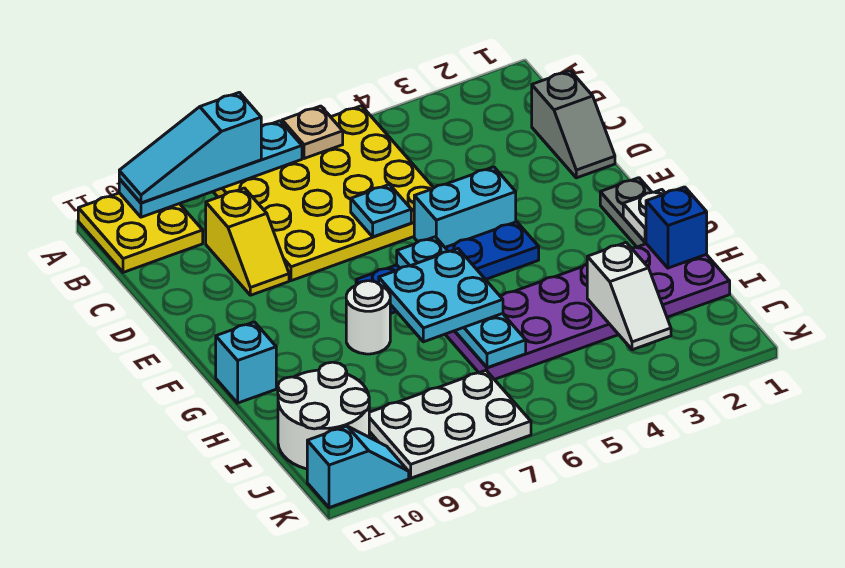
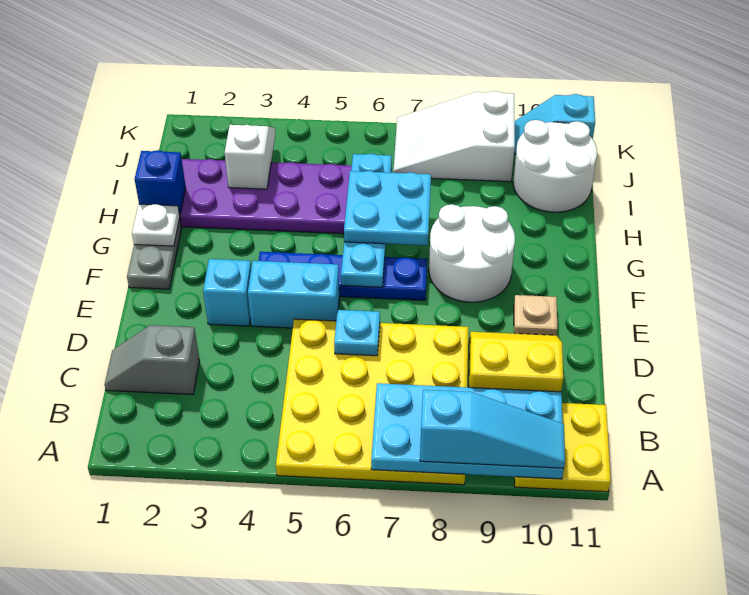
tan plate A6 level 2 -> tan plate E10 level 1
cyan plate A7:A10 level 2 -> cyan plate A7:B10 level 2
grey slope C1:D1 level 1 top C -> grey slope C1:C2 level 1 top 2
yellow slope C9:D9 level 1 top C -> yellow slope C9:D10 level 1 top C
white round brick G8 level 1 -> white round brick F8:G9 level 1
cyan brick G11 level 1 -> cyan brick E3 level 1
white plate J7:K9 level 1 -> white slope J7:K9 level 1 top 9

